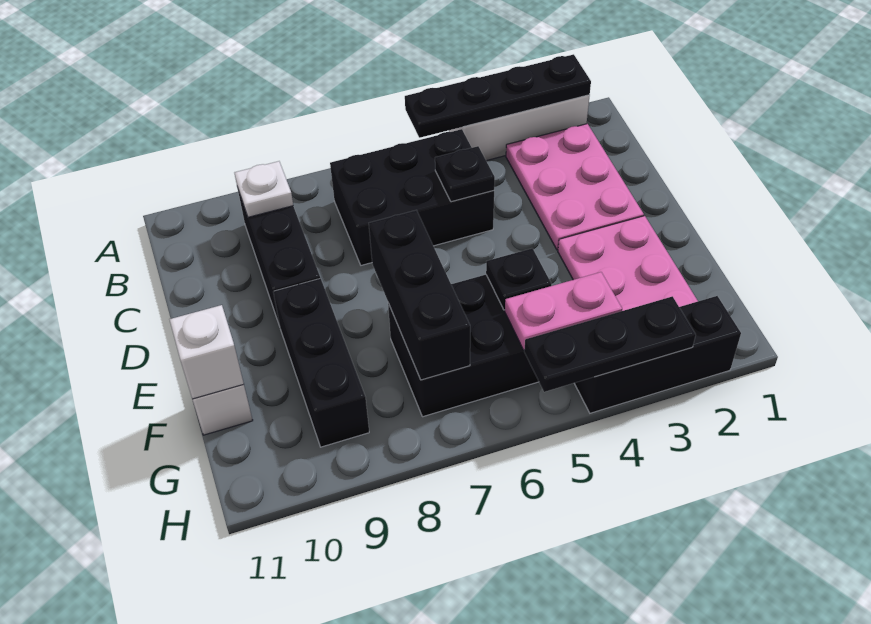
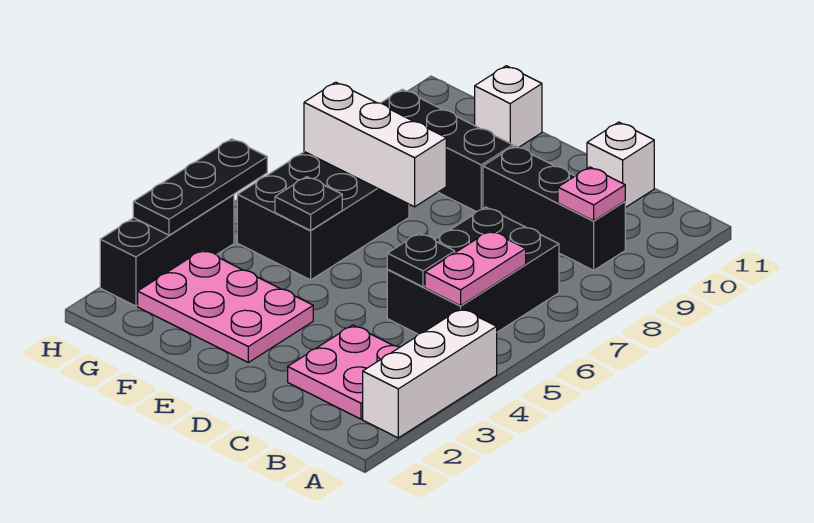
black plate A2:A5 level 2 -> none
pink plate B2:D3 level 1 -> pink plate B2:C3 level 1
white plate B9 level 2 -> pink plate B9 level 2
black brick E7:G7 level 2 -> white brick E7:G7 level 2
white brick F11 level 2 -> white brick C11 level 1
pink plate G4:G5 level 2 -> pink plate B5:B6 level 2

